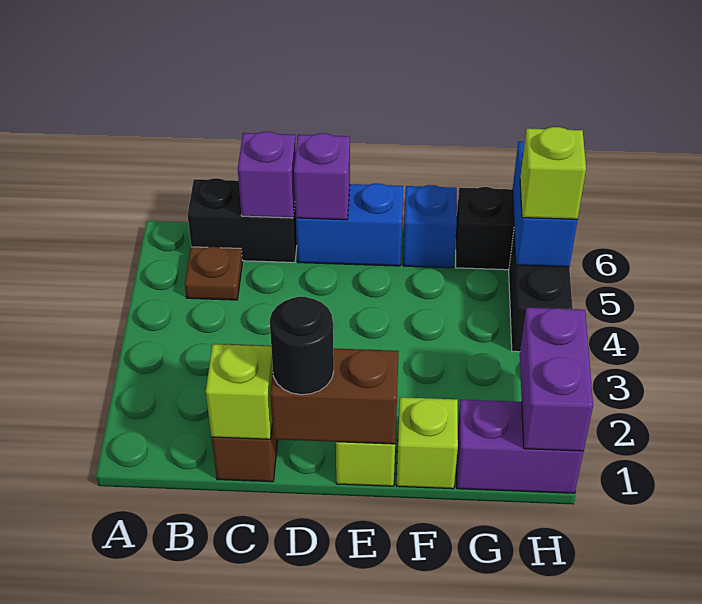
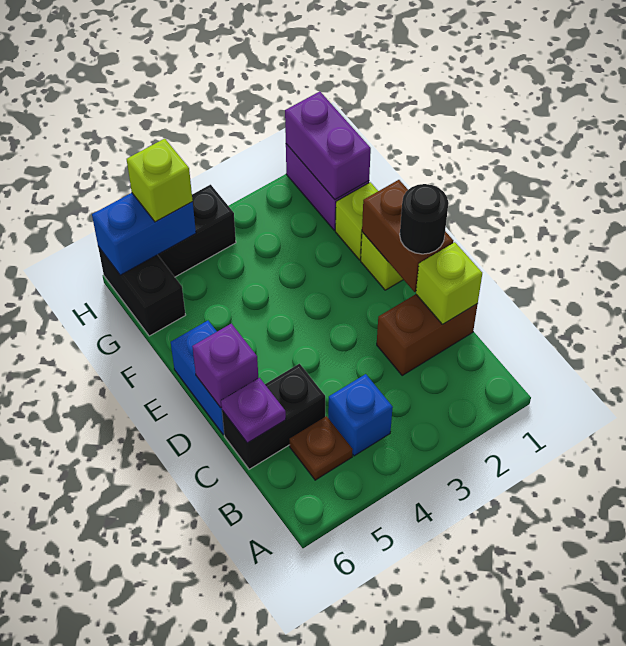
black brick B6:C6 level 1 -> black brick C5:C6 level 1
purple brick C6 level 2 -> purple plate C6 level 2
blue brick F6 level 1 -> blue brick B4 level 1
purple brick H1:H2 level 2 -> purple brick G1:H1 level 2

